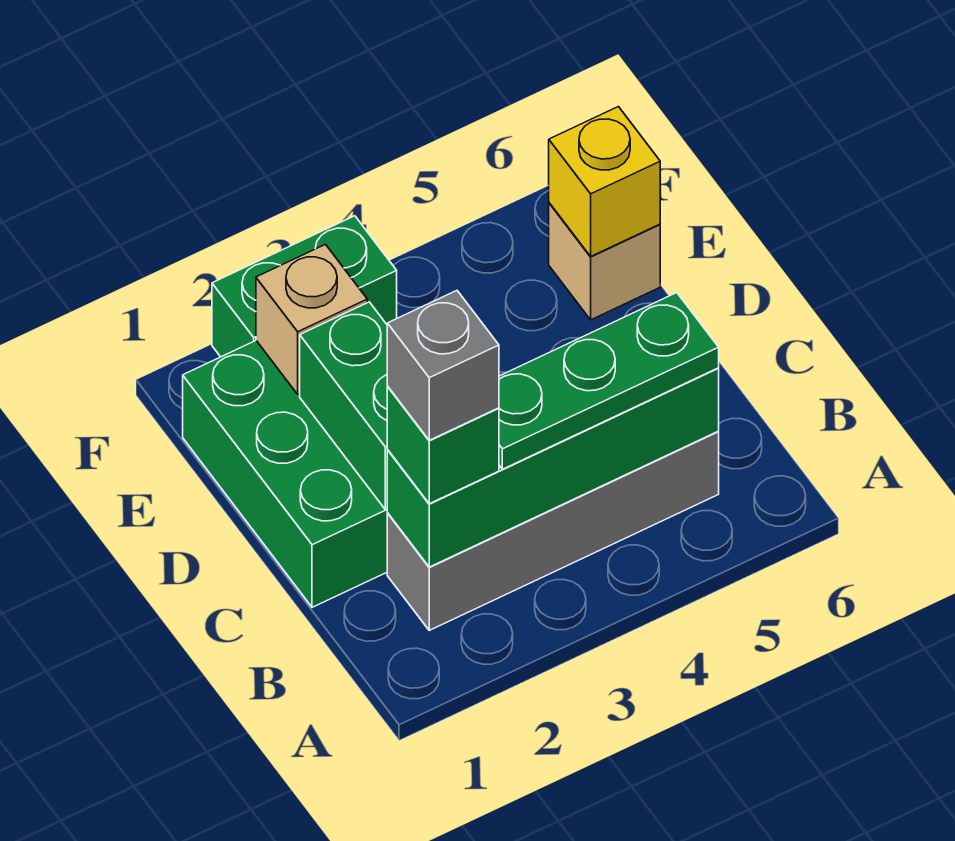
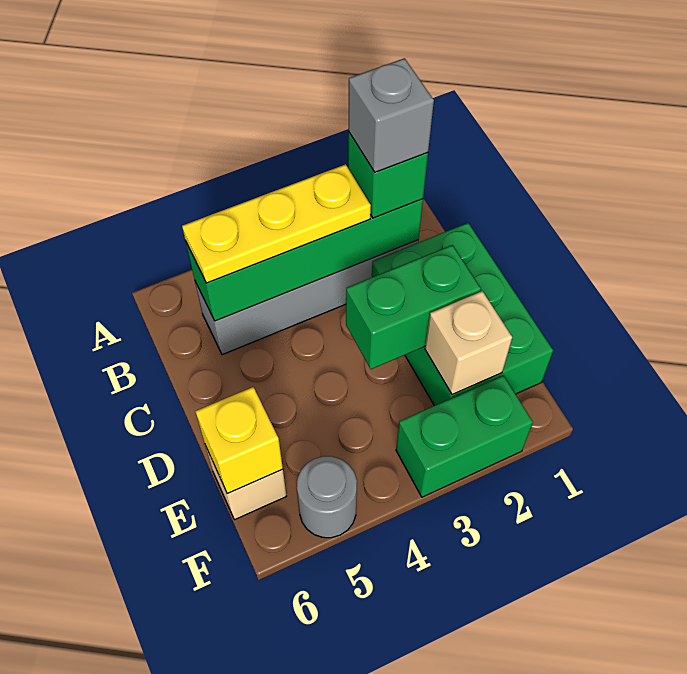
green plate B3:B5 level 3 -> yellow plate B3:B5 level 3
green brick C2:D2 level 2 -> green brick D2:D3 level 2
none -> grey round brick F5 level 1

